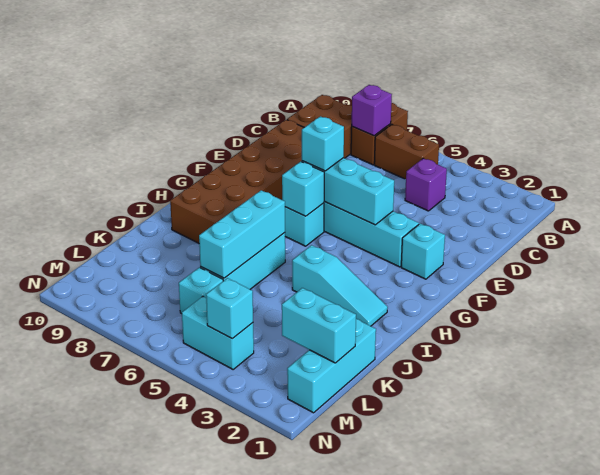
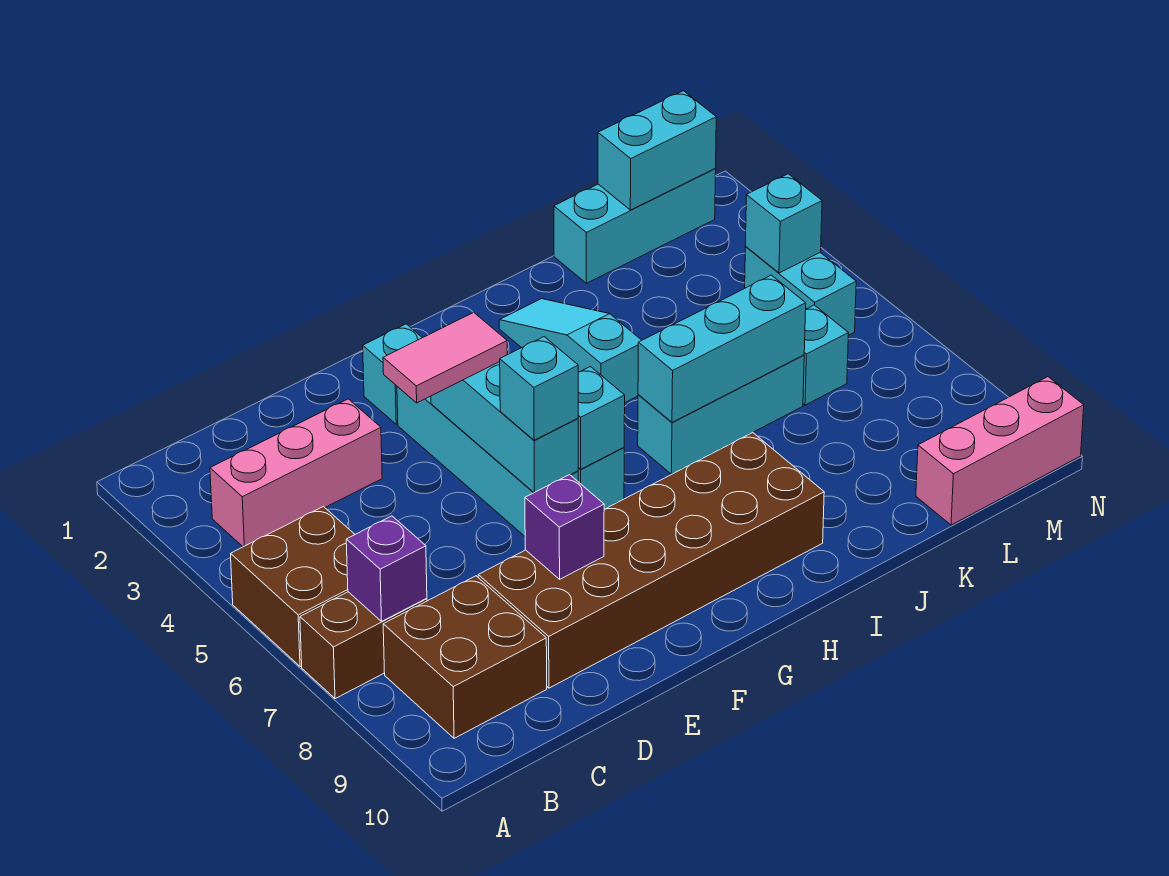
none -> pink brick B3:D3 level 1
brown brick B5:B6 level 1 -> brown brick A5:B6 level 1
purple brick C4 level 1 -> purple brick E8 level 2
none -> pink tile E4:F4 level 3
cyan brick L1:L2 level 2 -> cyan brick L1:M1 level 2
none -> pink brick L10:N10 level 1

